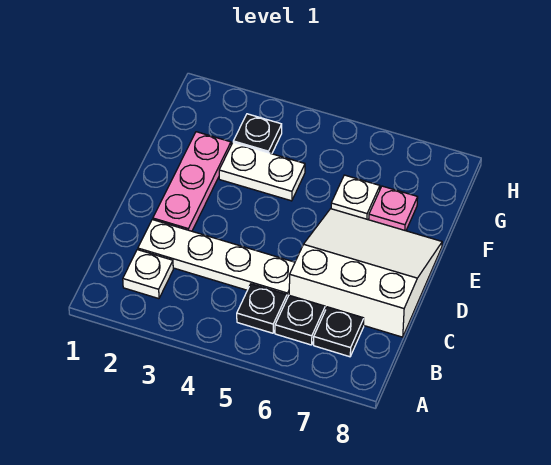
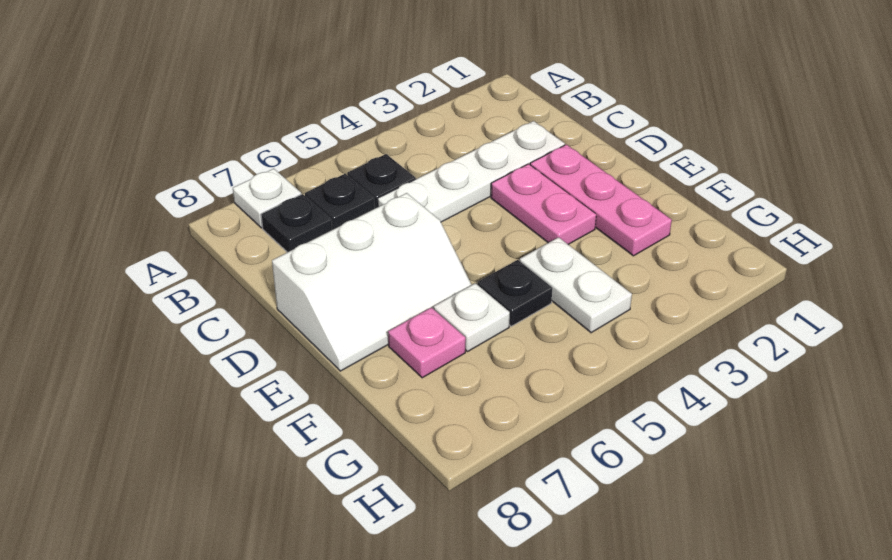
white plate B2 level 1 -> white plate A7 level 1
white slope C6:E8 level 1 top C -> white slope D6:E8 level 1 top D
none -> pink plate D3:E3 level 1
white plate F3:F4 level 1 -> white plate F4:G4 level 1
black plate G3 level 1 -> black plate F5 level 1

